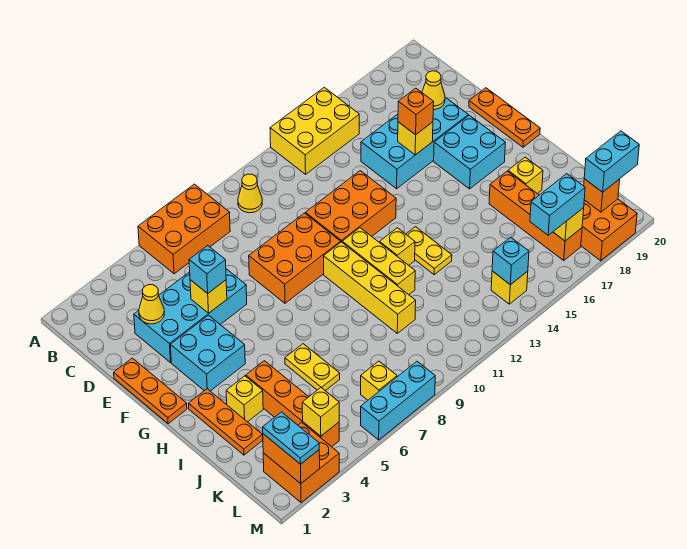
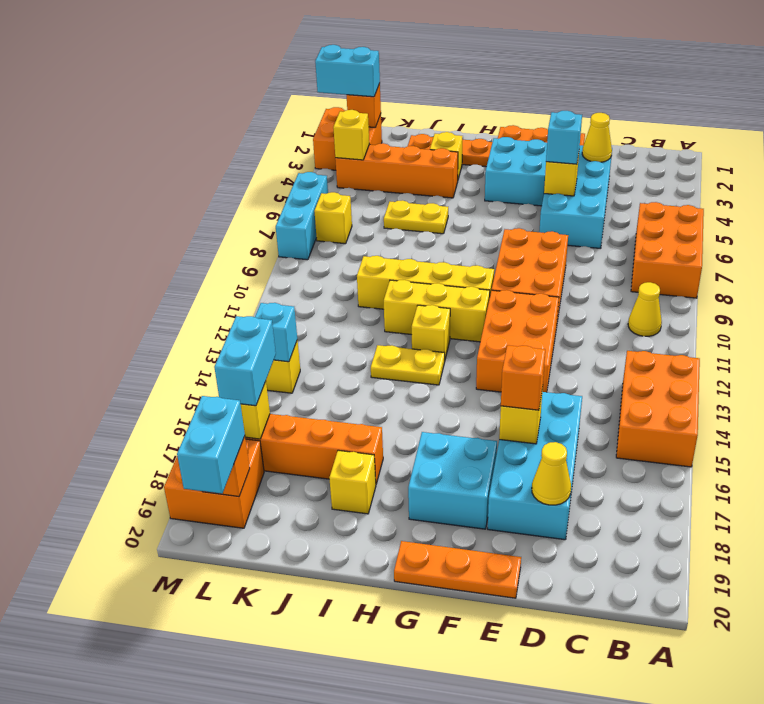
yellow brick A13:B15 level 1 -> orange brick A13:B15 level 1
orange brick L2:M2 level 2 -> orange brick L2 level 2
cyan plate L2:M2 level 3 -> cyan brick L2:M2 level 3

